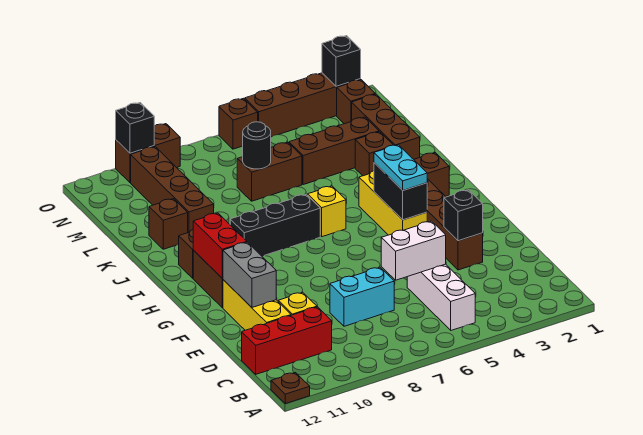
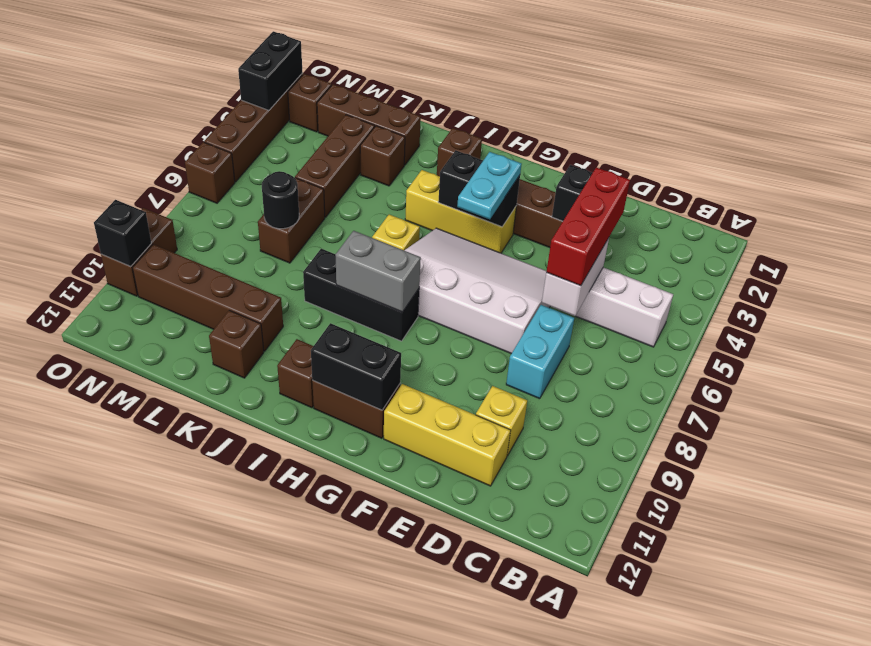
brown plate A12 level 1 -> none
red brick C10:C12 level 1 -> red brick D4:D6 level 3
none -> white slope E5:H7 level 1 top 7
grey brick E11:F11 level 2 -> grey brick H8:I8 level 2
cyan plate G4:H4 level 3 -> cyan plate G4:G5 level 3
red brick G11:H11 level 2 -> black brick G11:H11 level 2
black brick I7:I9 level 1 -> black brick H8:J8 level 1
black brick O2 level 2 -> black brick O2:O3 level 2

